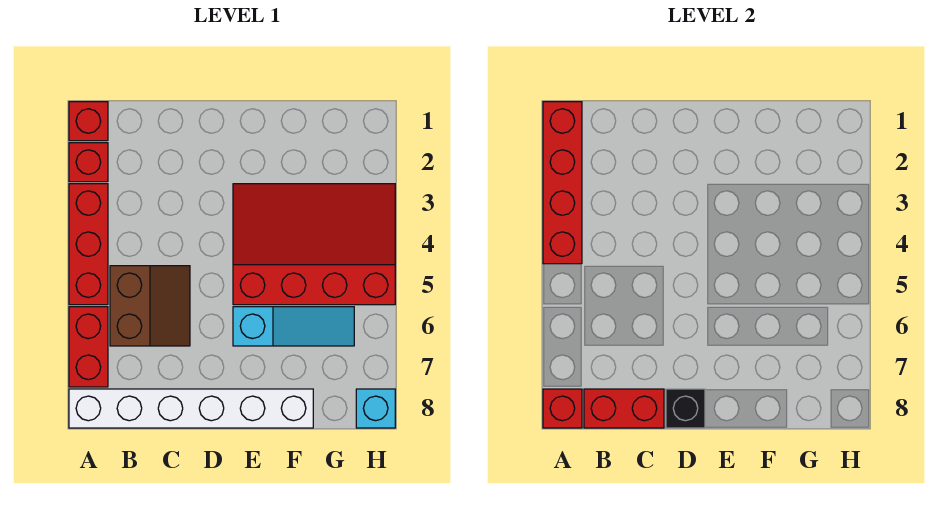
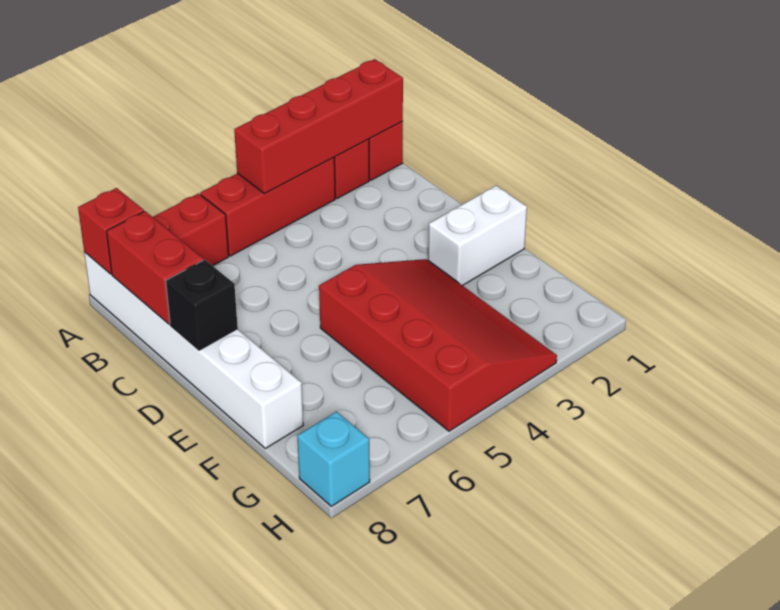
brown slope B5:C6 level 1 top B -> none
none -> white brick E1:E2 level 1
cyan slope E6:G6 level 1 top E -> none

